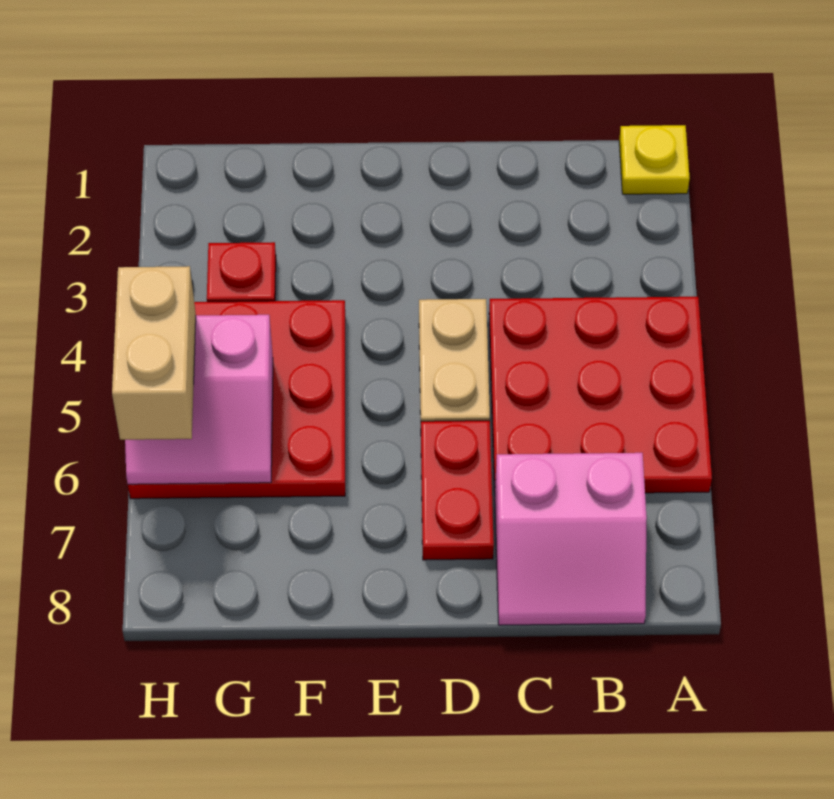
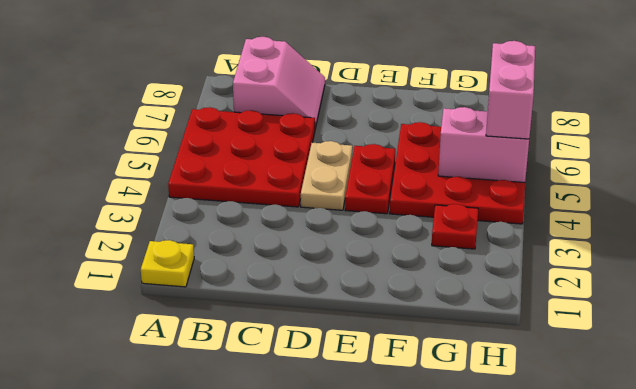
pink slope B7:C8 level 1 top 7 -> pink slope B7:C8 level 1 top B
red plate D6:D7 level 1 -> red plate E4:E5 level 1
tan brick H5:H6 level 3 -> pink brick H5:H6 level 3

